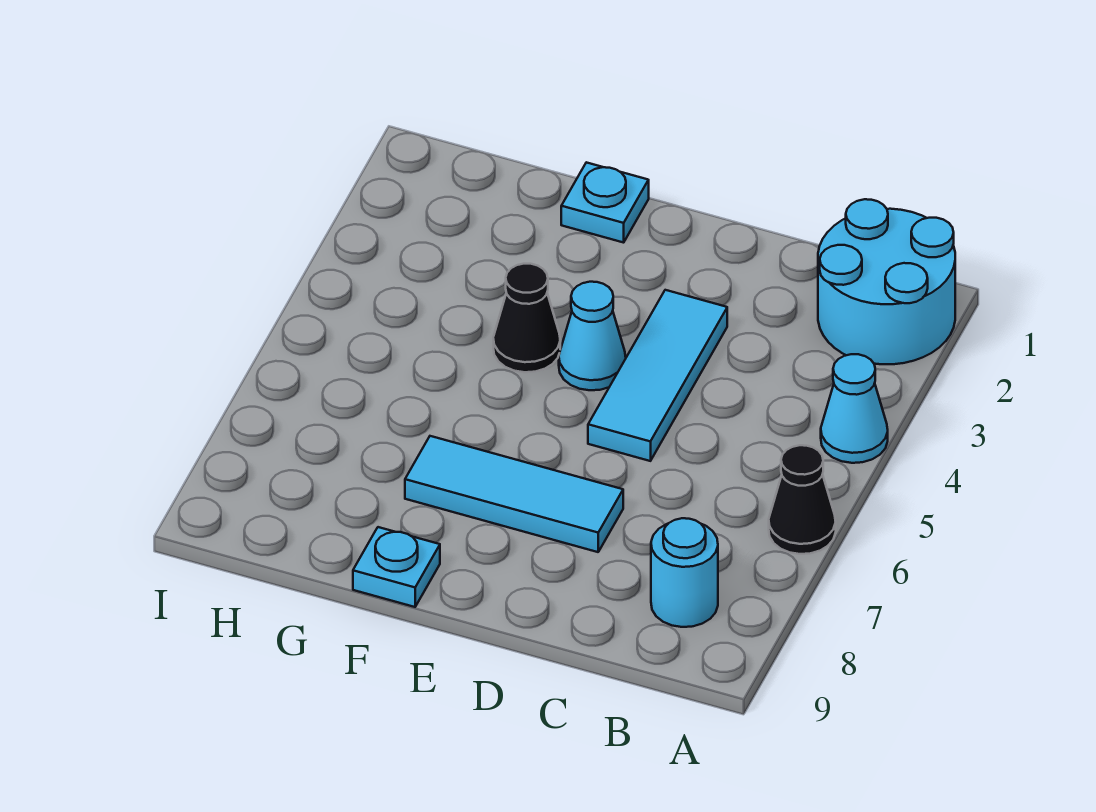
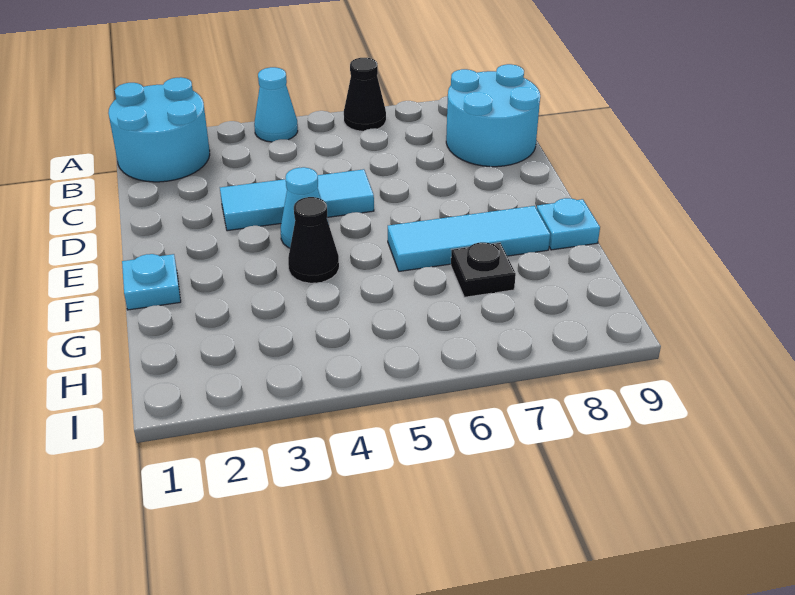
cyan round brick B8 level 1 -> cyan round brick B8:C9 level 1
cyan tile D7:F7 level 1 -> cyan tile F6:F8 level 1
none -> black plate G7 level 1

